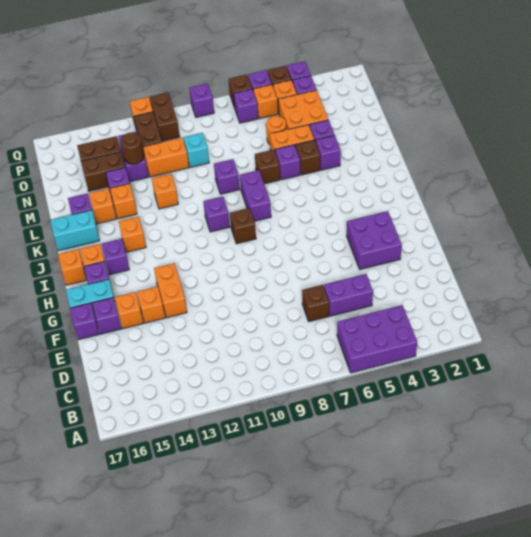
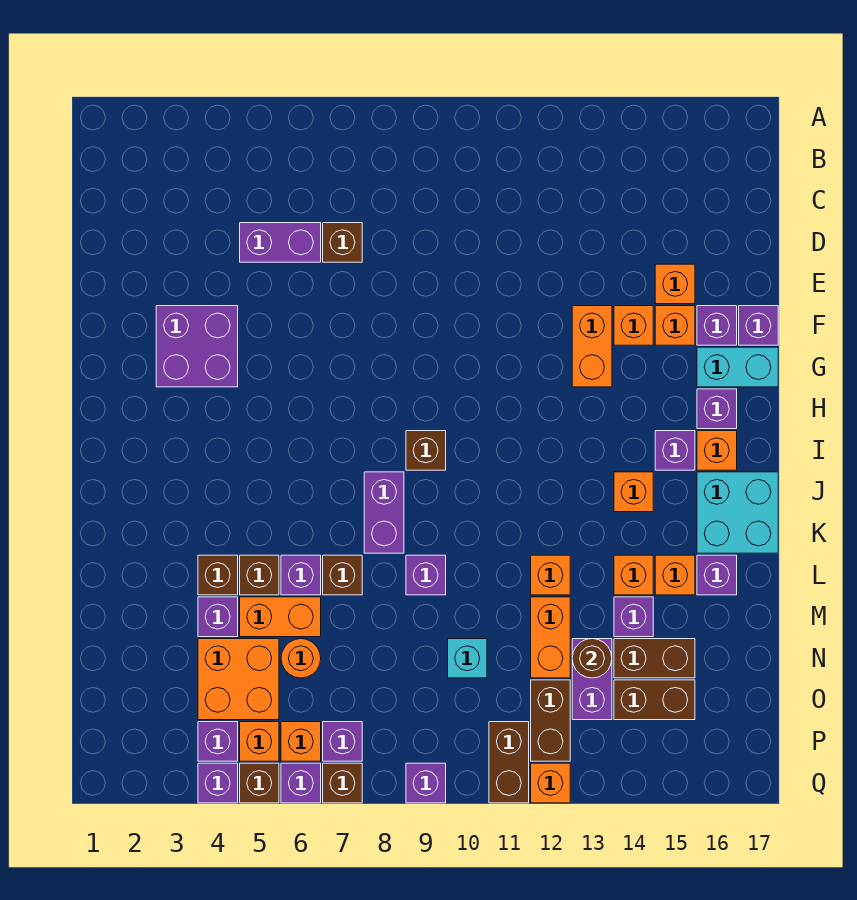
purple brick A4:B6 level 1 -> none
orange brick I17 level 1 -> orange brick E15 level 1
purple brick J10 level 1 -> none
cyan brick K16:K17 level 1 -> cyan brick J16:K17 level 1
purple brick L4 level 1 -> brown brick L4 level 1
orange brick N11:N12 level 1 -> orange brick M12:N12 level 1

